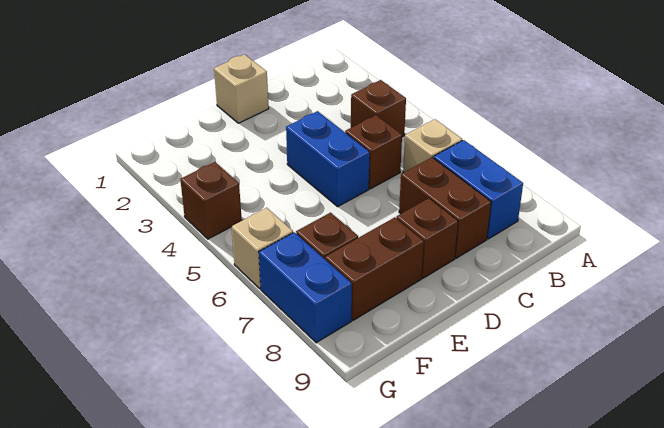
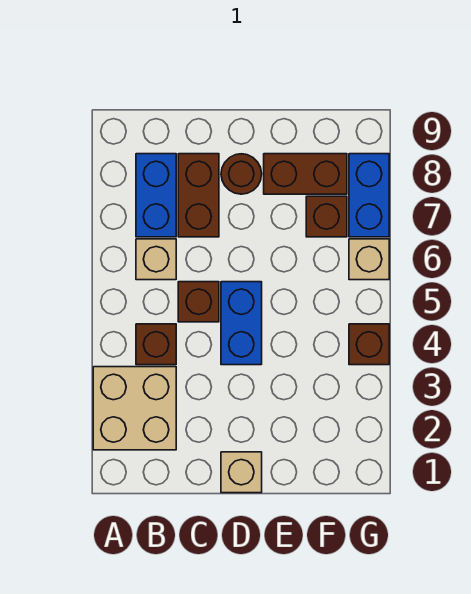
none -> tan brick A2:B3 level 1
brown brick D8 level 1 -> brown round brick D8 level 1

